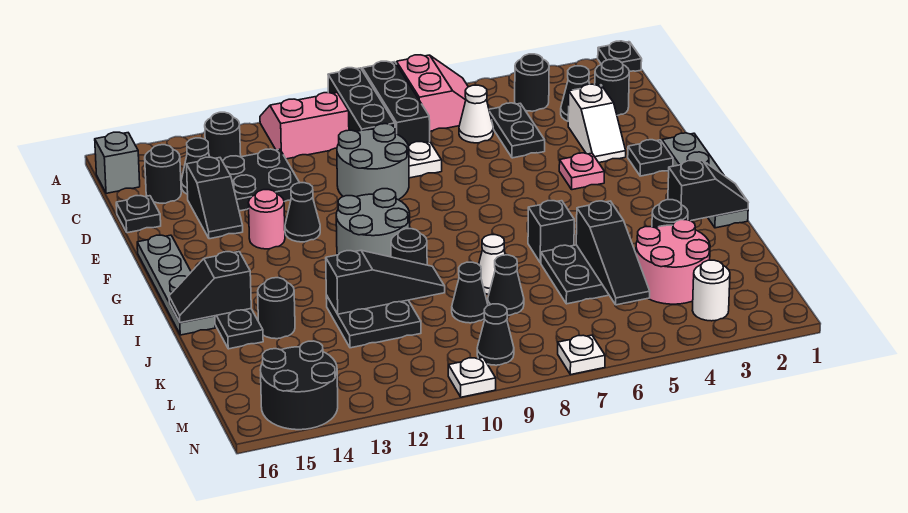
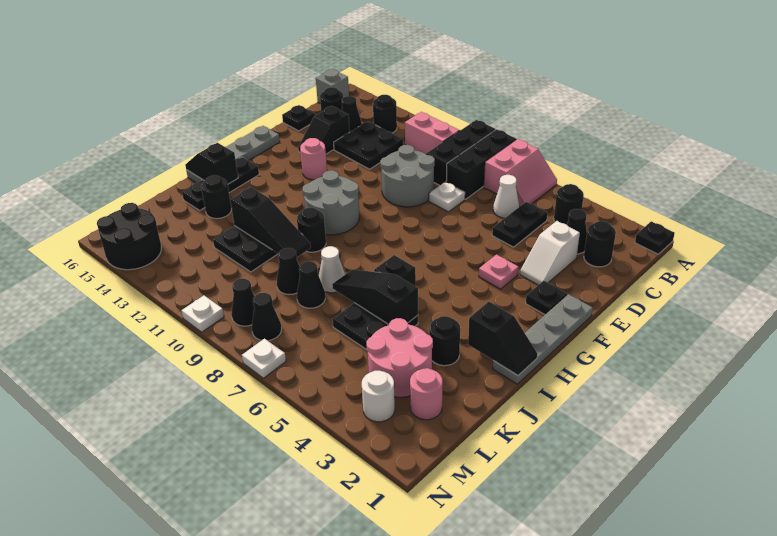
black cone F12 level 1 -> black cone M8 level 1
black slope J5:L5 level 2 top J -> black slope J5:J7 level 2 top 5
none -> pink round brick L2 level 1

